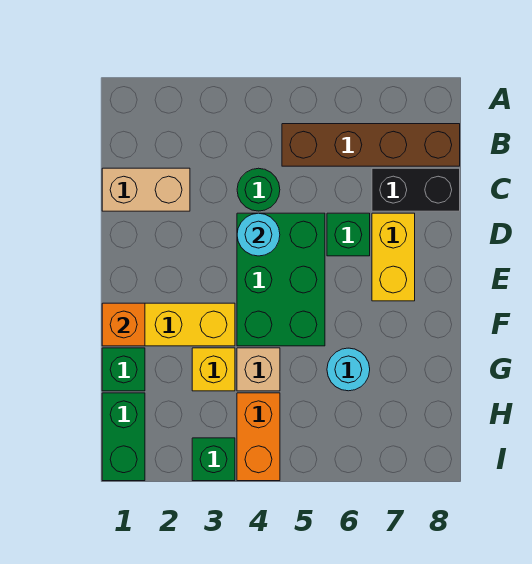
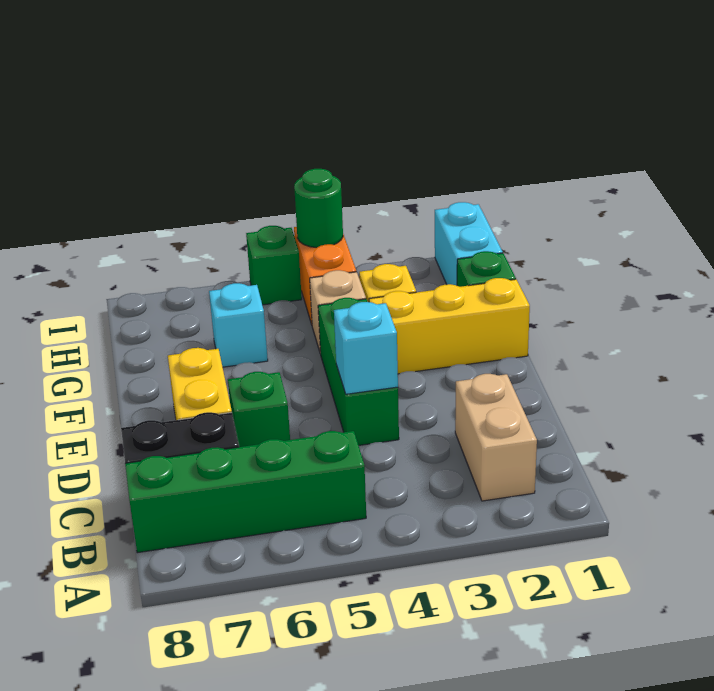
brown brick B5:B8 level 1 -> green brick B5:B8 level 1
tan brick C1:C2 level 1 -> tan brick B2:C2 level 1
green round brick C4 level 1 -> green round brick I4 level 2
green brick D4:F5 level 1 -> green brick D4:F4 level 1
cyan round brick D4 level 2 -> cyan brick D4 level 2
orange brick F1 level 2 -> none
cyan round brick G6 level 1 -> cyan brick G6 level 1
green brick H1:I1 level 1 -> cyan brick H1:I1 level 1
green brick I3 level 1 -> green brick I5 level 1

